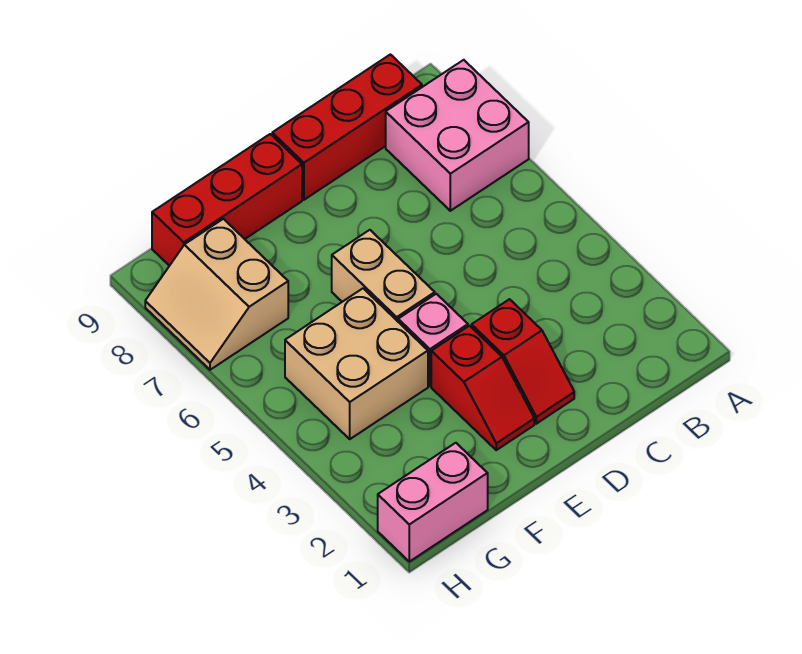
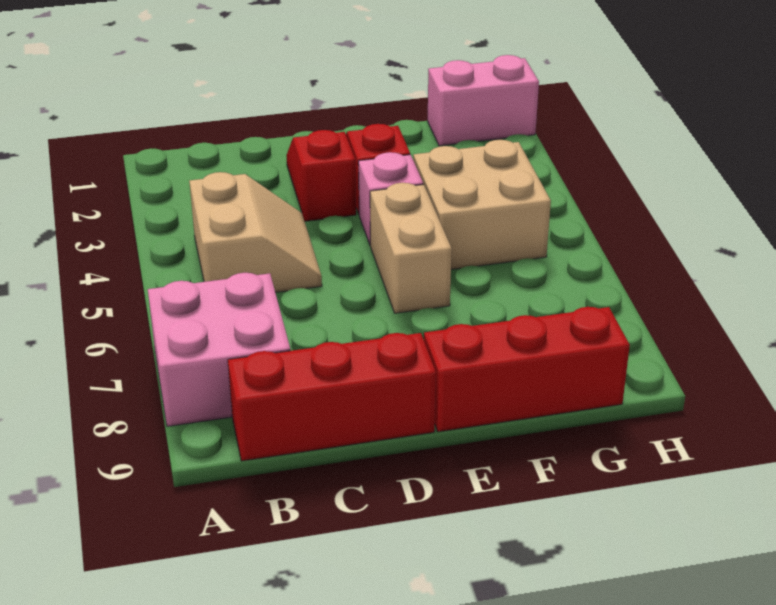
tan slope G7:H8 level 1 top G -> tan slope B4:C5 level 1 top B

